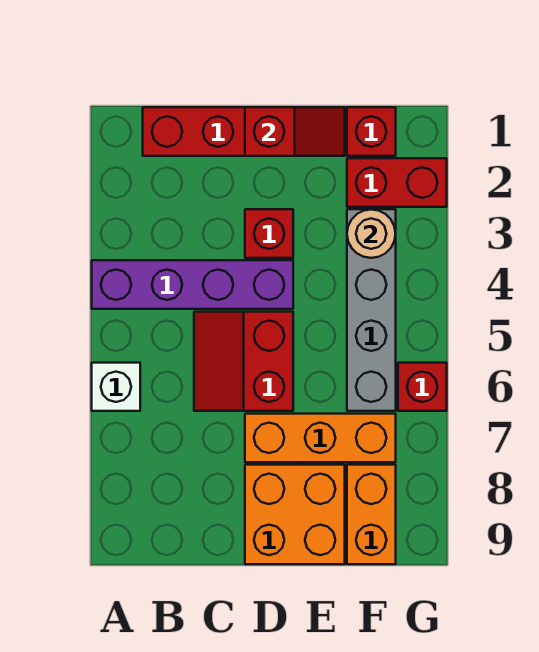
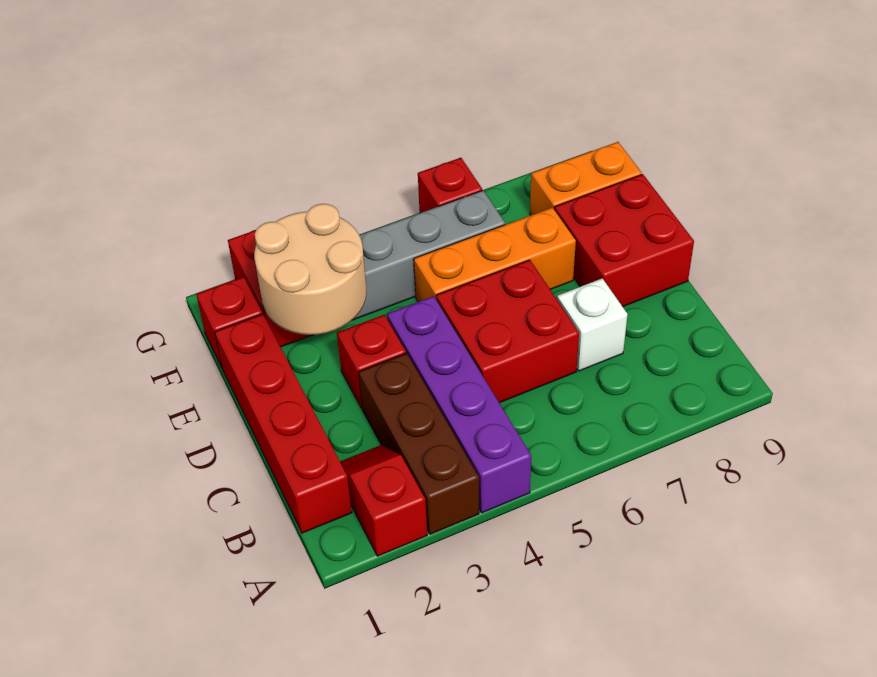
none -> brown brick A3:C3 level 1
white brick A6 level 1 -> white brick C7 level 1
red slope C5:D6 level 1 top D -> red brick C5:D6 level 1
red slope D1:E1 level 2 top D -> red slope A2:B2 level 1 top A
orange brick D7:F7 level 1 -> orange brick E5:E7 level 1
orange brick D8:E9 level 1 -> red brick D8:E9 level 1
tan round brick F3 level 2 -> tan round brick E2:F3 level 2

